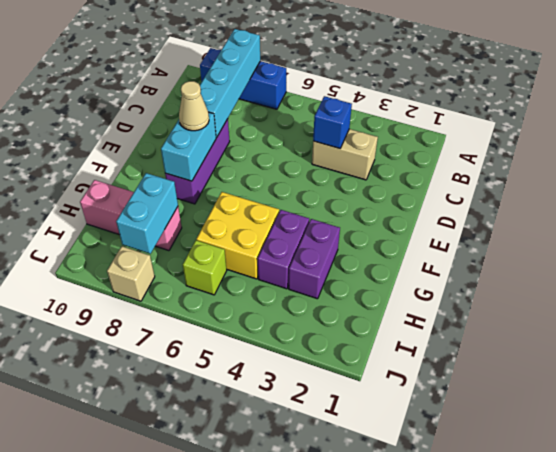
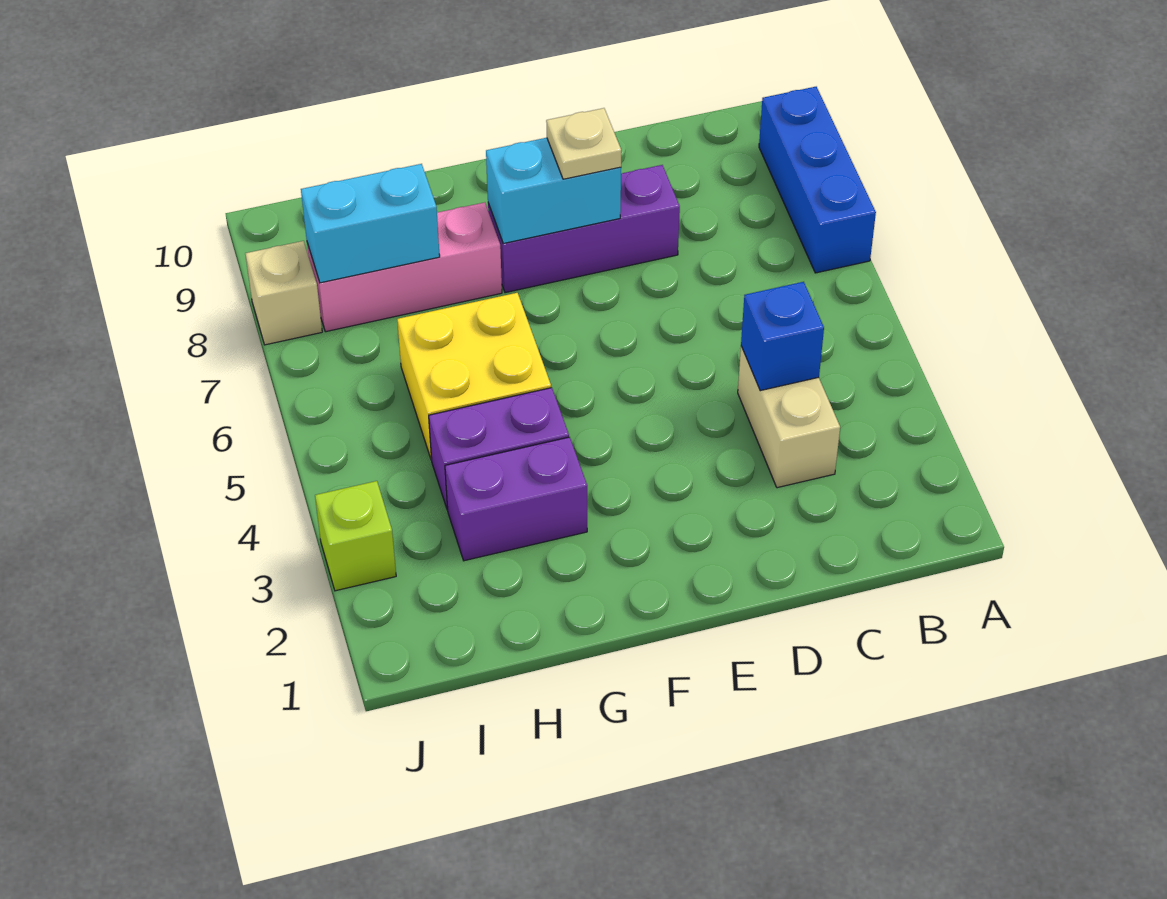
cyan brick A8:D8 level 2 -> none
tan cone E8 level 3 -> tan plate E8 level 3
pink brick H8:H10 level 1 -> pink brick G8:I8 level 1
lime brick I6 level 1 -> lime brick J3 level 1

